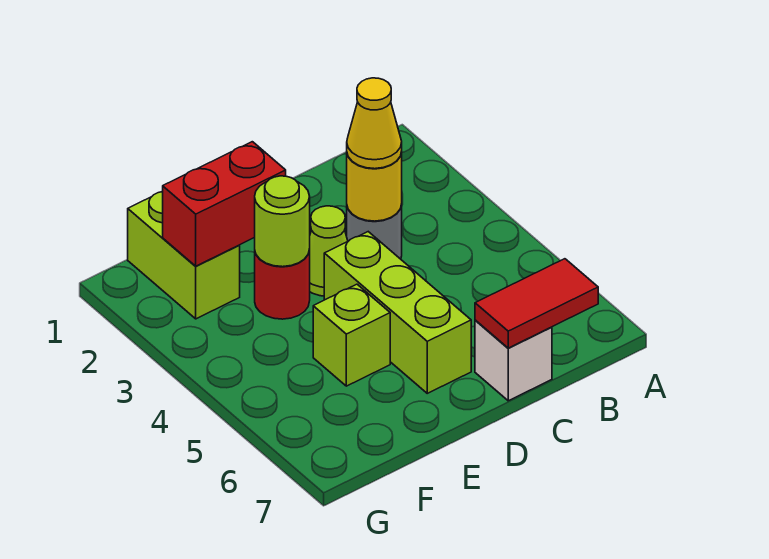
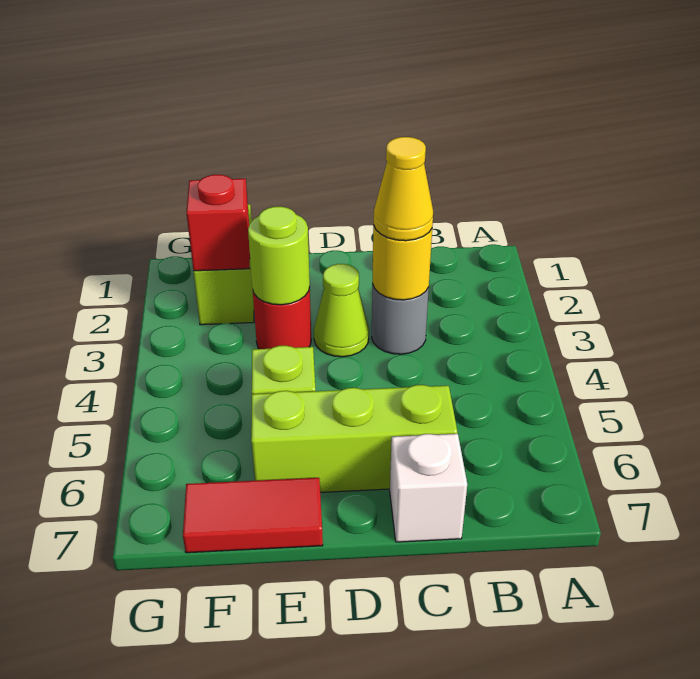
red tile B7:C7 level 2 -> red tile E7:F7 level 1
lime brick D4:D6 level 1 -> lime brick C6:E6 level 1
red brick E2:F2 level 2 -> red brick F2 level 2

